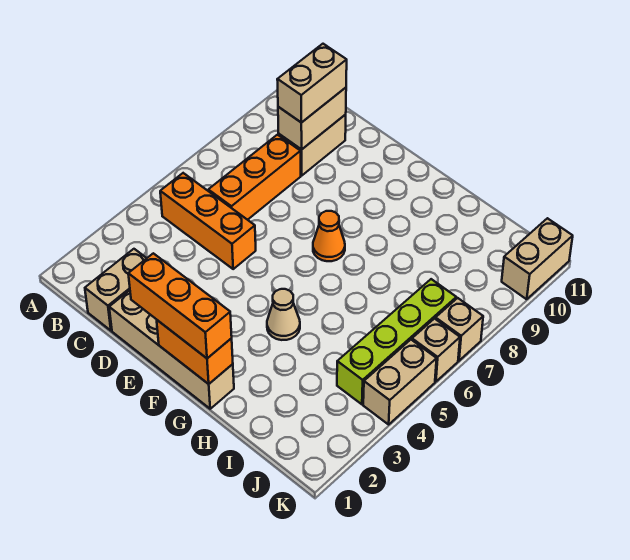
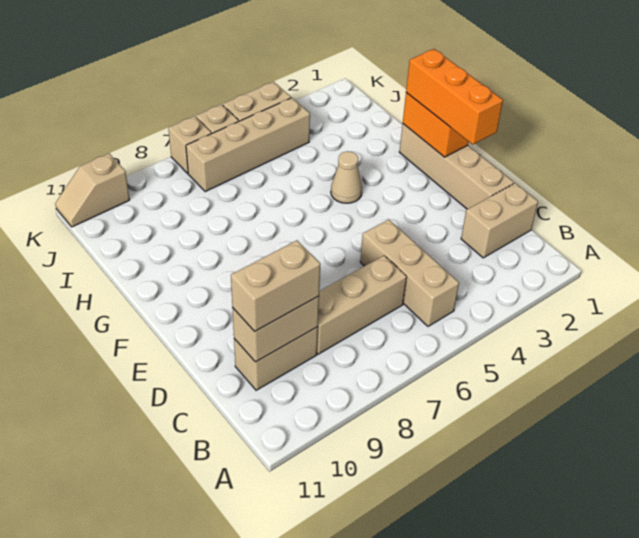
orange brick B5:D5 level 1 -> tan brick B5:D5 level 1
orange brick C6:C8 level 1 -> tan brick C6:C8 level 1
orange cone F7 level 1 -> none
lime brick J4:J7 level 1 -> tan brick J4:J7 level 1
tan brick K10:K11 level 1 -> tan slope K10:K11 level 1 top 10

